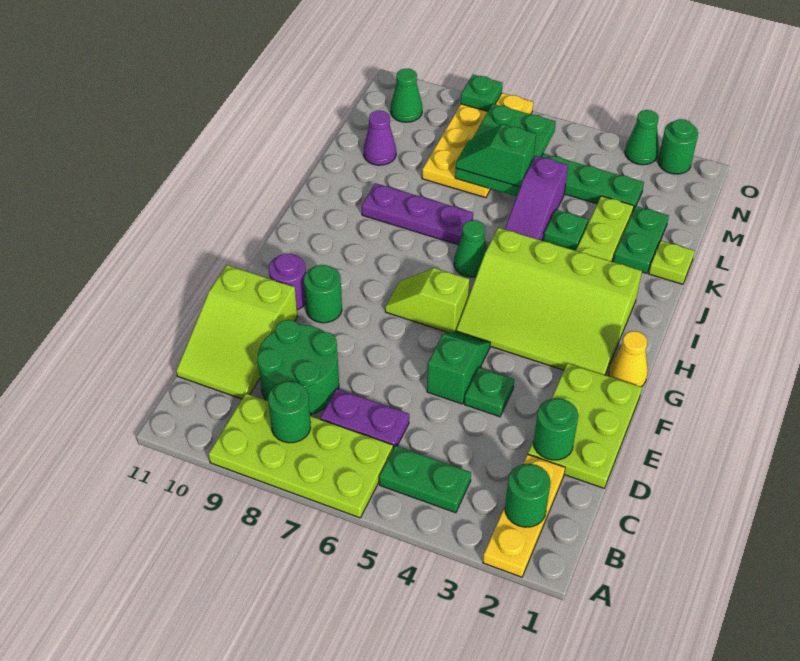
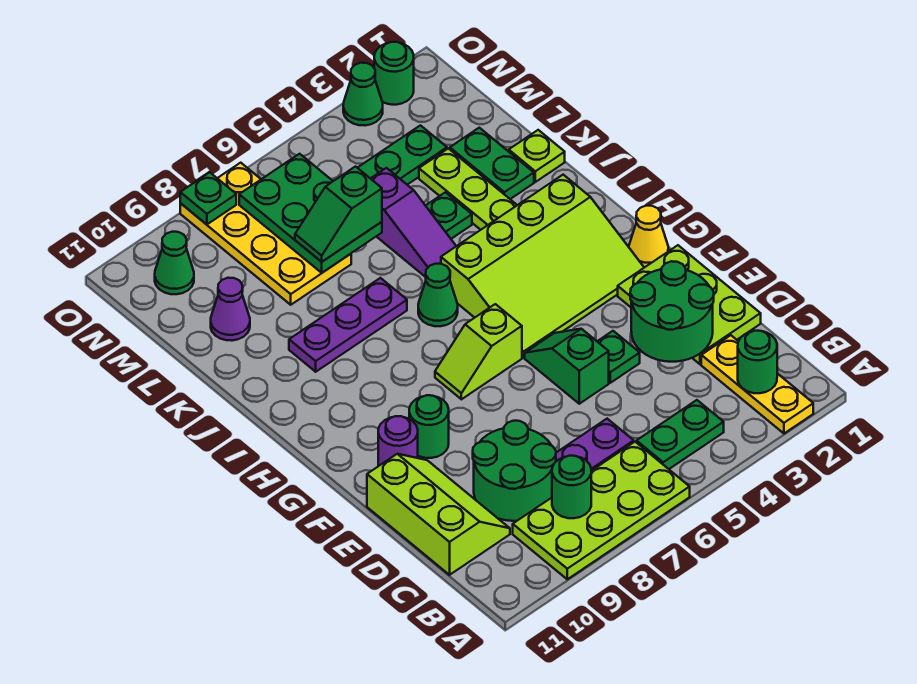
lime slope C10:E11 level 1 top E -> lime slope C10:E11 level 1 top 11
green round brick D2 level 2 -> green round brick D2:E3 level 2

